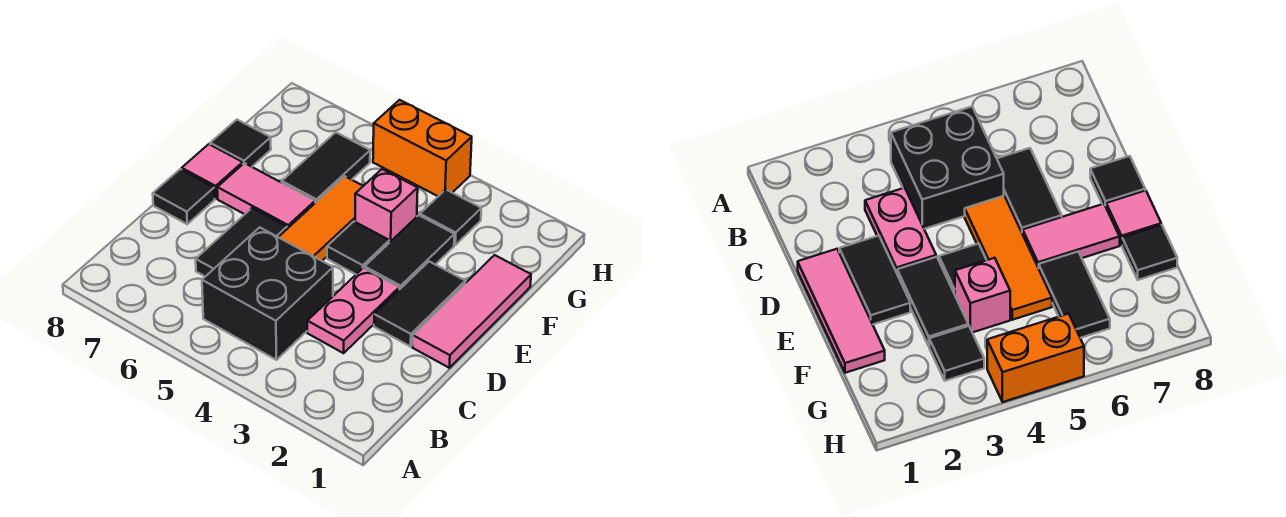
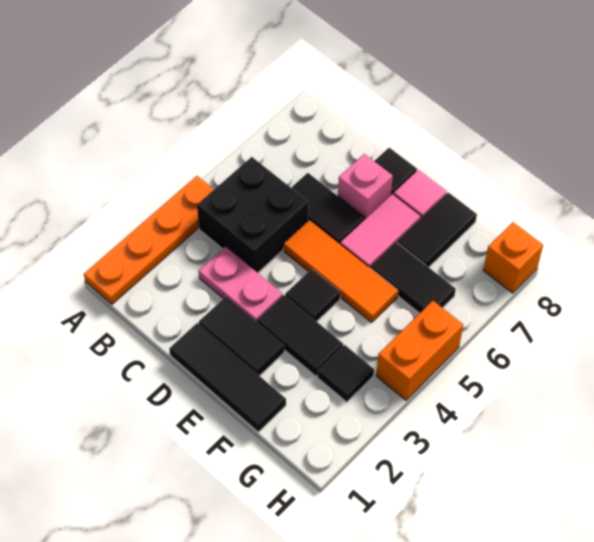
none -> orange plate A1:A4 level 1
pink tile D1:F1 level 1 -> black tile D1:F1 level 1
pink brick F4 level 1 -> pink brick D7 level 1
black tile F8 level 1 -> black tile F7:F8 level 1
none -> orange brick H8 level 1

